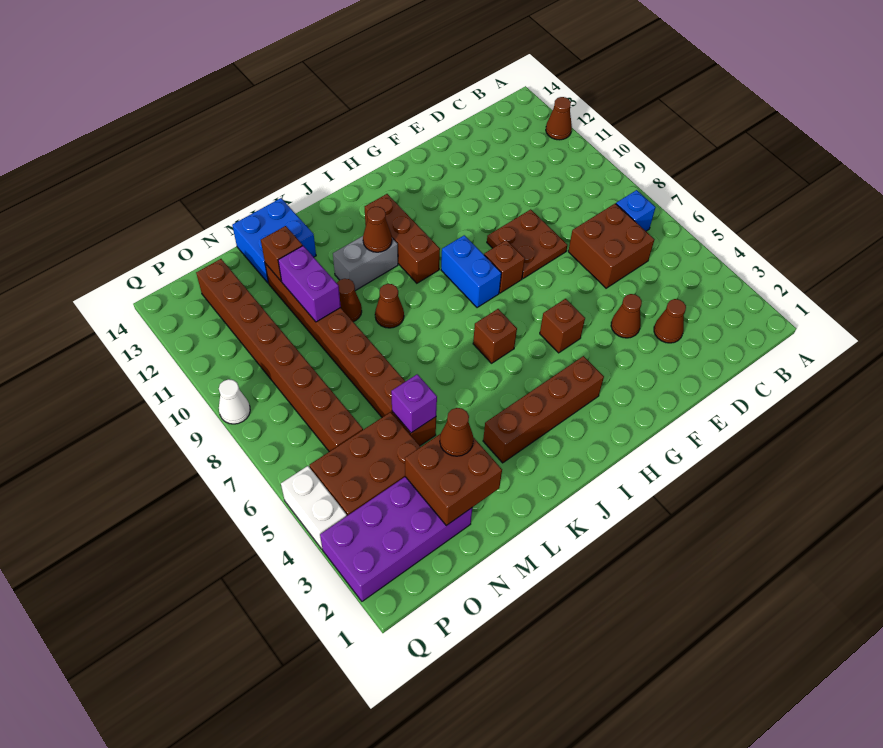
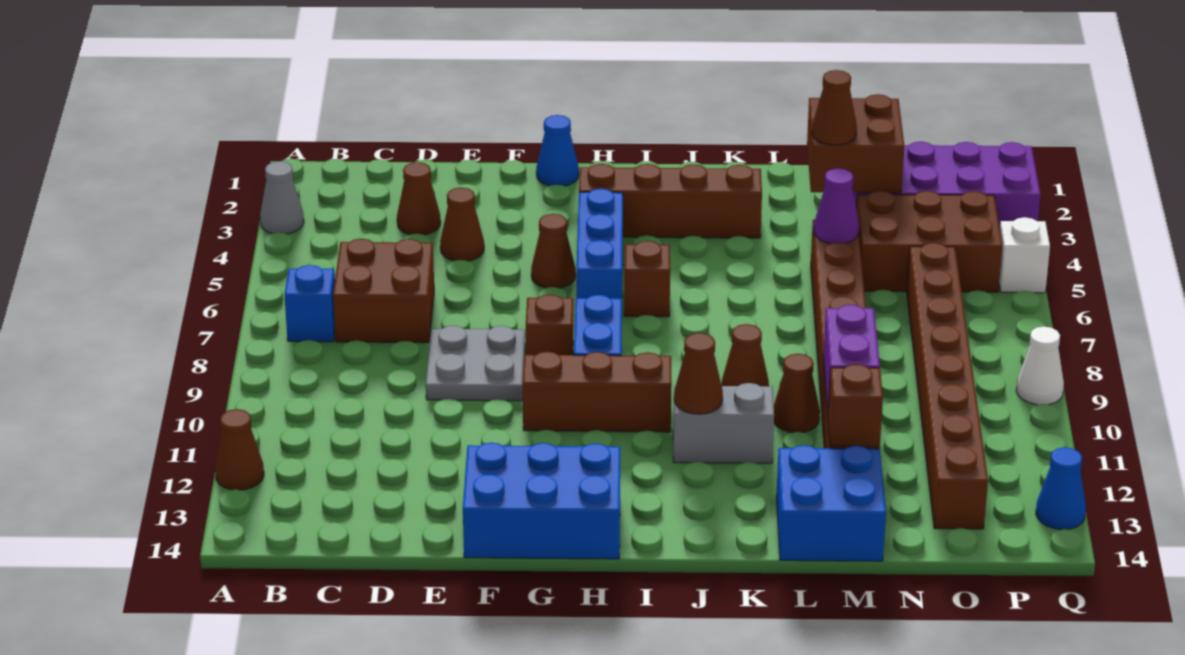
none -> grey cone A3 level 1
brown plate E8:F9 level 1 -> grey plate E8:F9 level 1
none -> blue brick F13:H14 level 1
none -> blue cone G1 level 1
brown brick G5 level 1 -> brown cone G5 level 1
none -> blue brick H4:H6 level 1
brown brick I10:I12 level 1 -> brown brick G10:I10 level 1
purple brick M5 level 2 -> purple cone M5 level 2
white brick Q4:Q5 level 1 -> white brick Q5 level 1
none -> blue cone Q13 level 1

